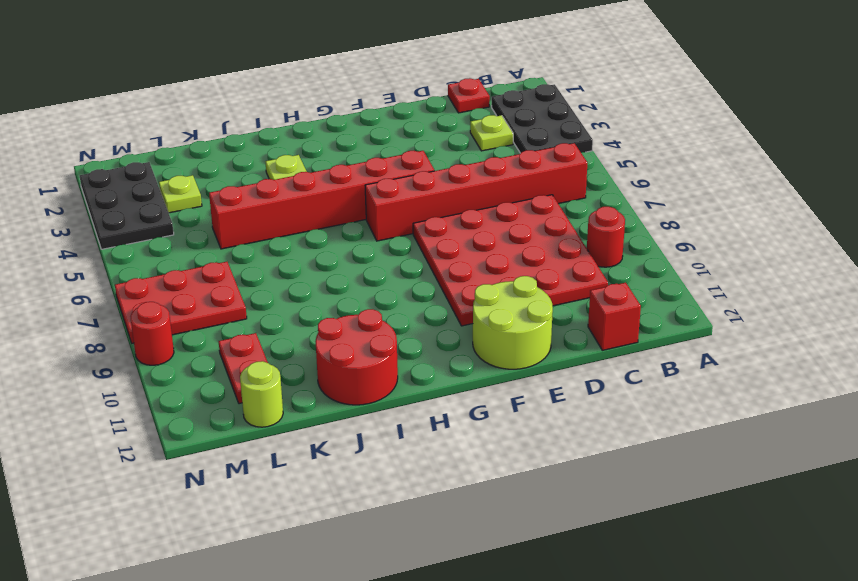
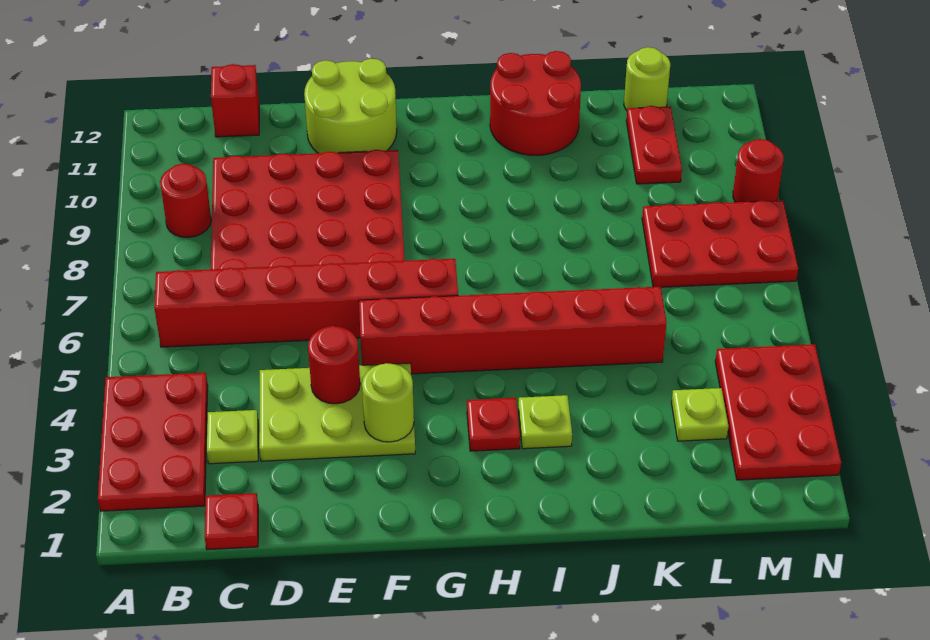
black plate A2:B4 level 1 -> red plate A2:B4 level 1
none -> lime plate D3:F4 level 1
none -> red round brick E4 level 2
none -> lime round brick F3 level 2
none -> red plate H3 level 1
black plate M2:N4 level 1 -> red plate M2:N4 level 1

